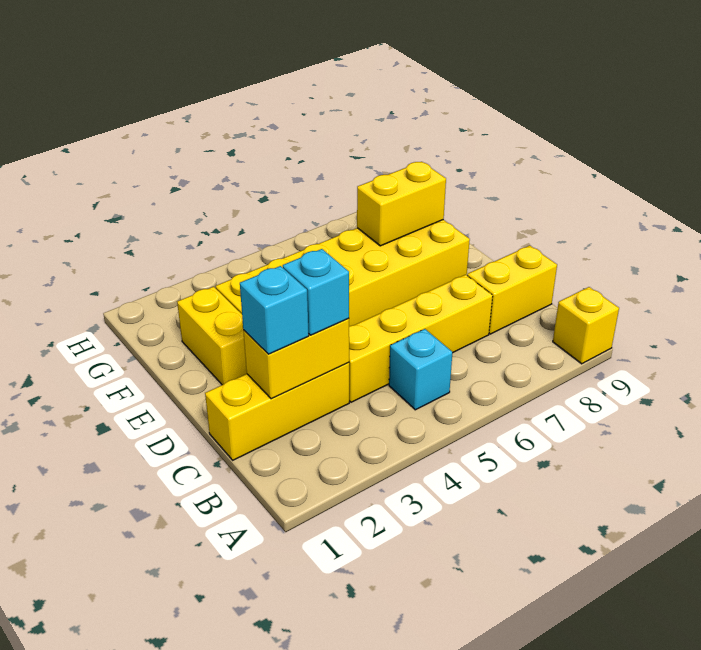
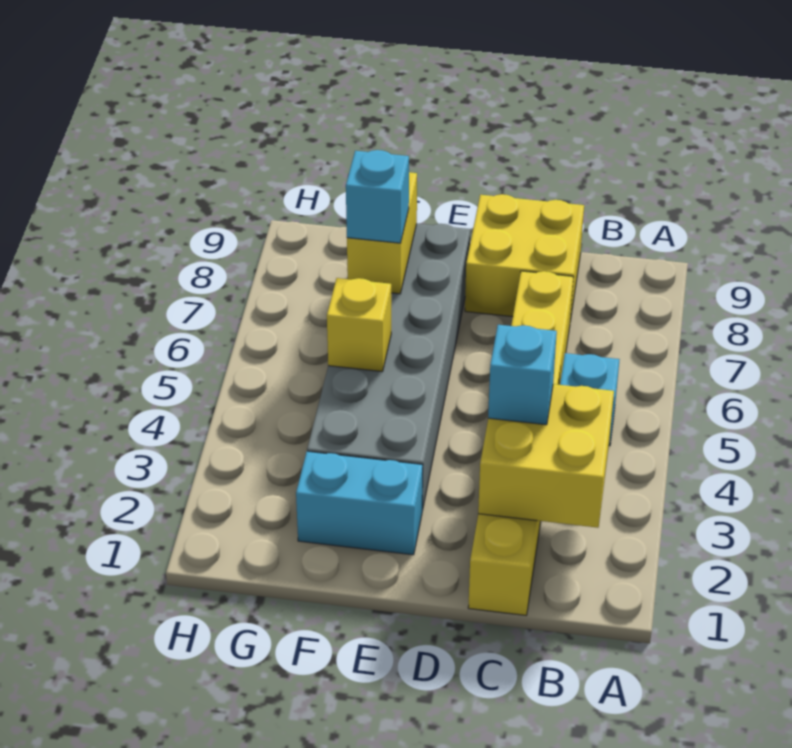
yellow brick A9 level 1 -> yellow brick F5 level 2
yellow brick C2:C3 level 2 -> yellow brick B2:C3 level 2
cyan brick C2 level 3 -> cyan brick F7 level 3
yellow brick C8:C9 level 1 -> yellow brick C8:D9 level 1
yellow brick E2:F2 level 1 -> cyan brick E2:F2 level 1
yellow brick E3:F8 level 1 -> grey brick E3:F8 level 1

